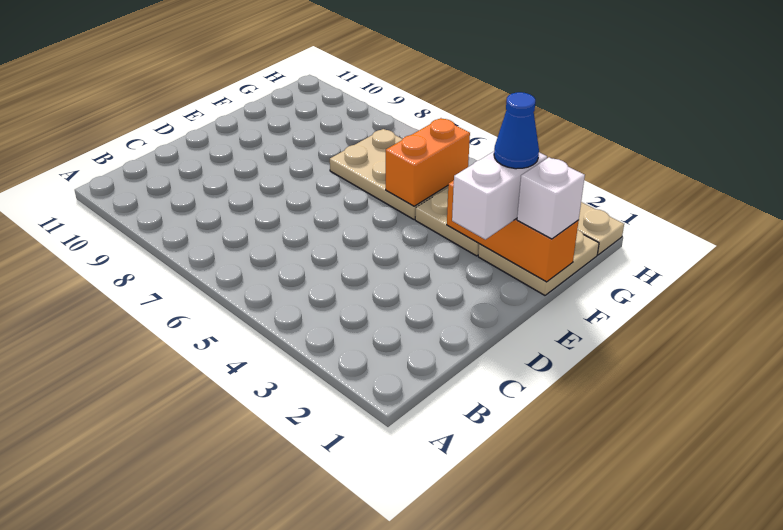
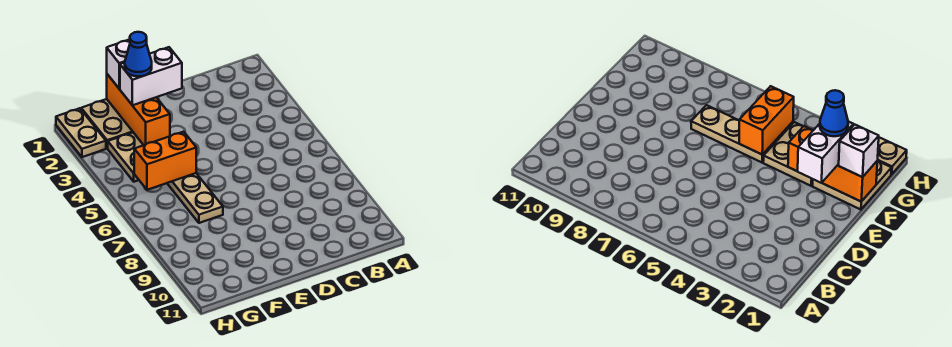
tan plate F5:G7 level 1 -> tan plate F5:F7 level 1

